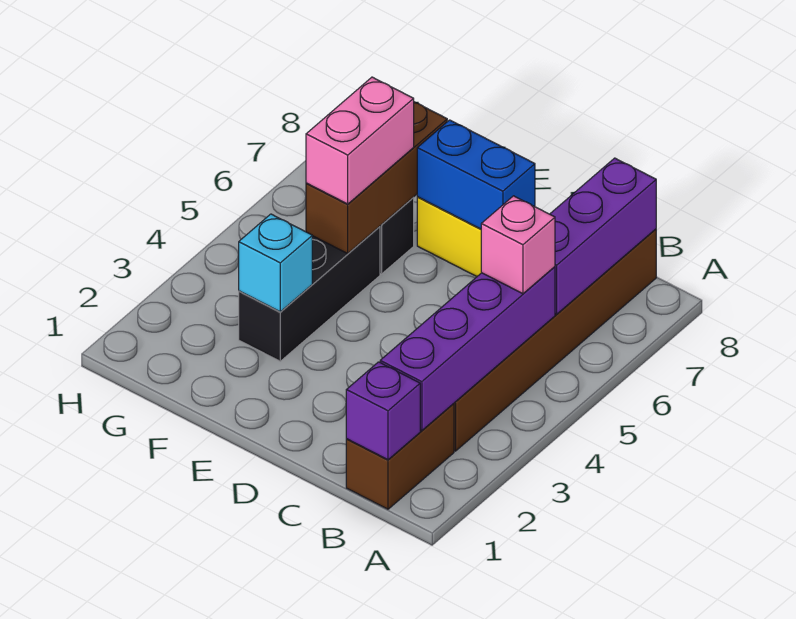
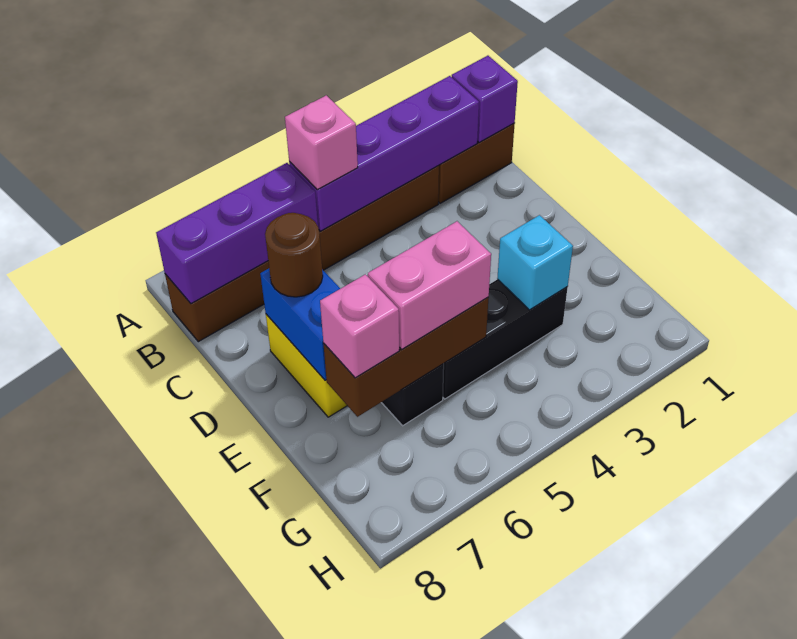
none -> brown round brick D7 level 3
none -> pink brick F7 level 3

